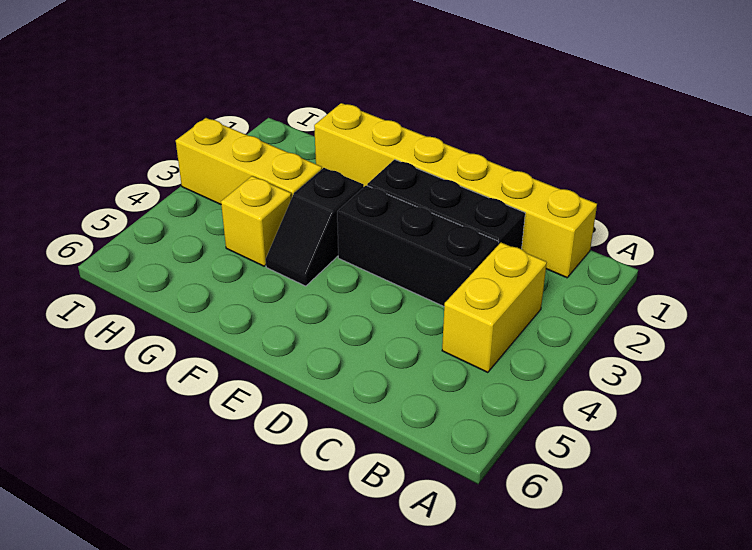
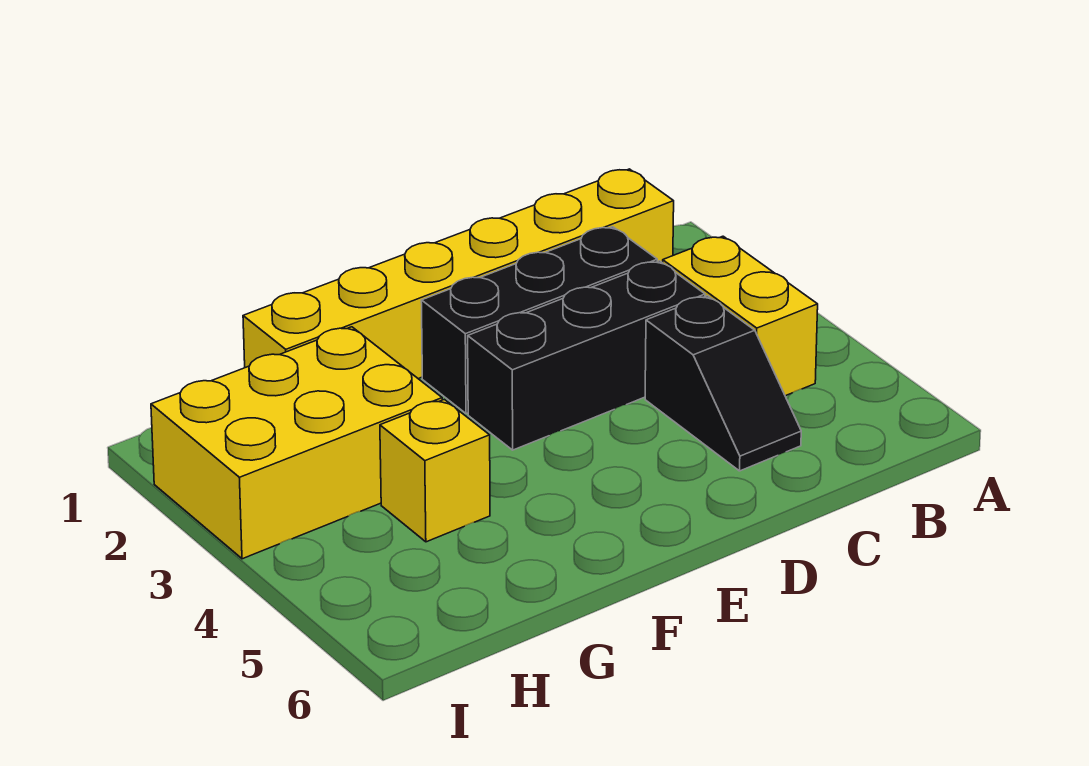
black slope F3:F4 level 1 top 3 -> black slope C4:C5 level 1 top 4
yellow brick G3:I3 level 1 -> yellow brick G2:I3 level 1

